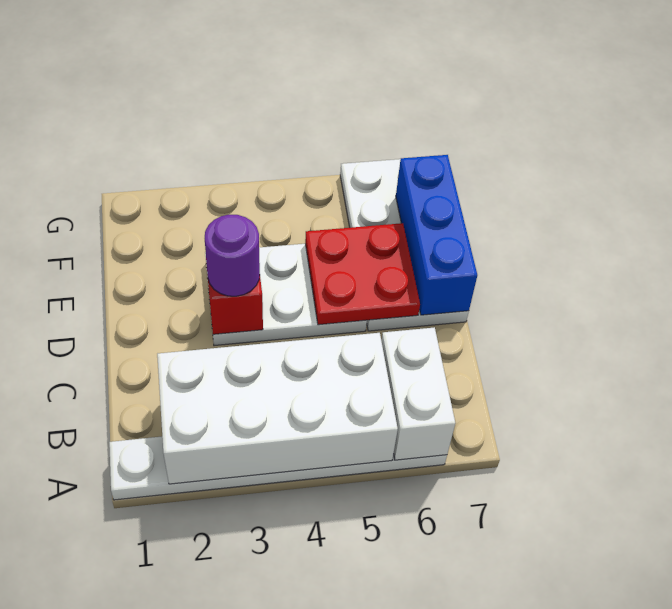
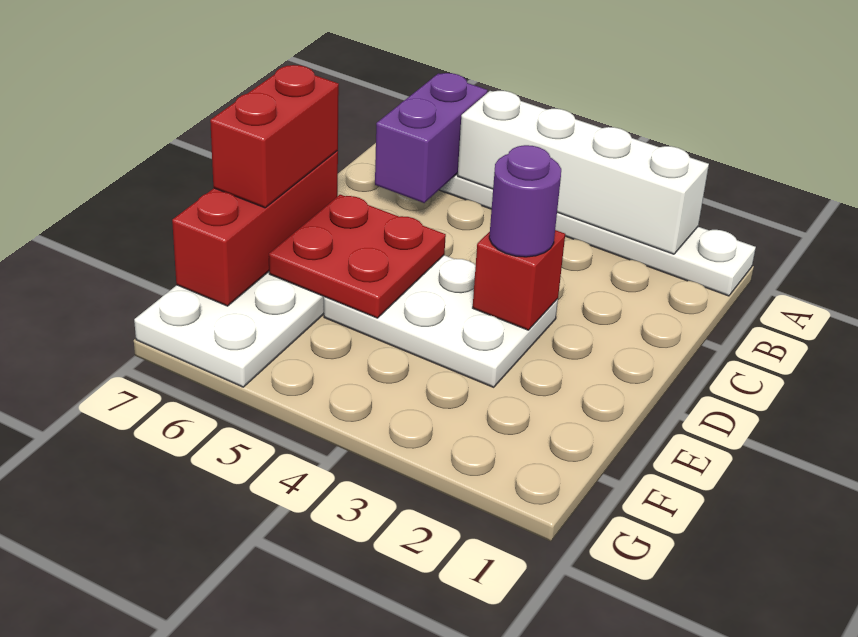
white brick A2:B5 level 2 -> white brick A2:A5 level 2
white brick A6:B6 level 2 -> purple brick A6:B6 level 2
blue brick D7:F7 level 2 -> red brick D7:F7 level 2
none -> red brick D7:E7 level 3

